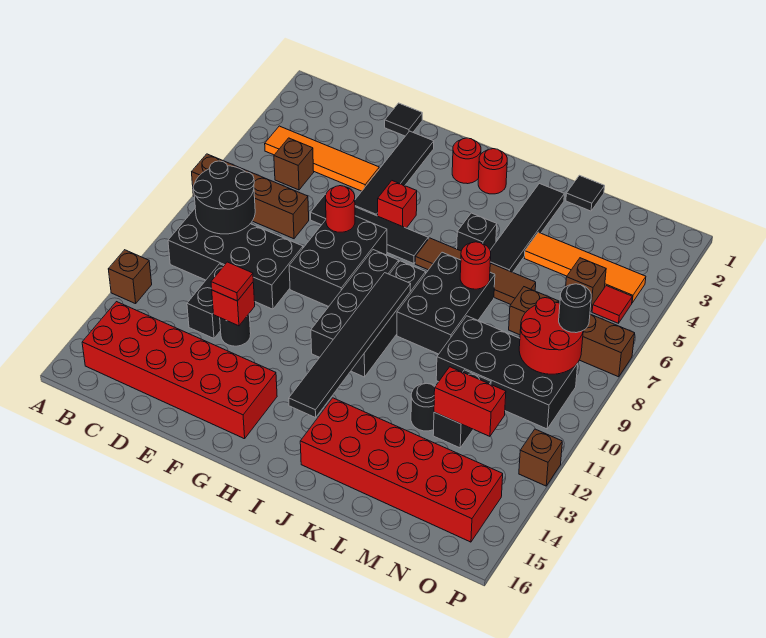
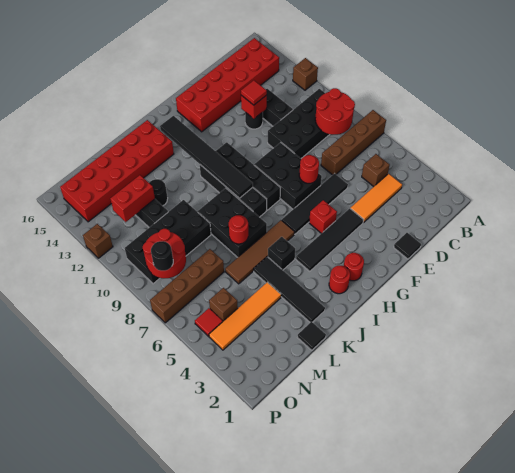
orange tile B4:E4 level 1 -> orange tile C4:E4 level 1
black round brick B8:C9 level 2 -> red round brick B8:C9 level 2
black tile F2:F5 level 1 -> black tile F4:I4 level 1

